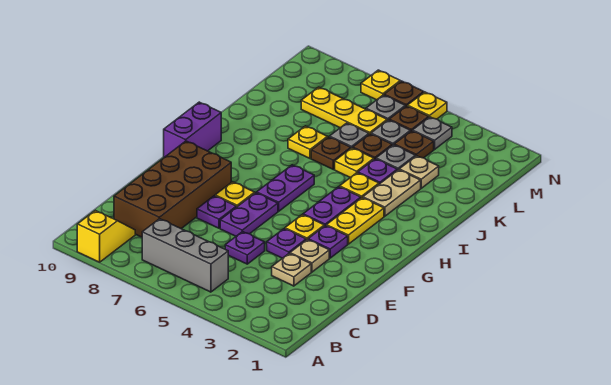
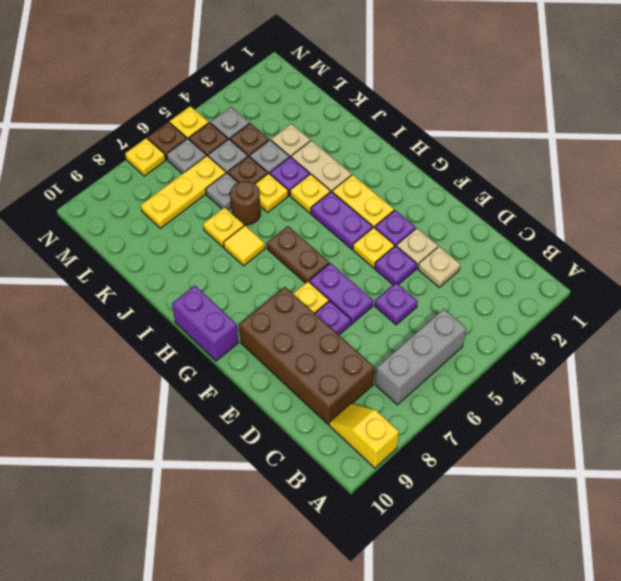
purple plate G6:H6 level 1 -> brown plate G6:H6 level 1
none -> yellow tile I7 level 1
brown plate J6 level 1 -> brown round brick J6 level 1

